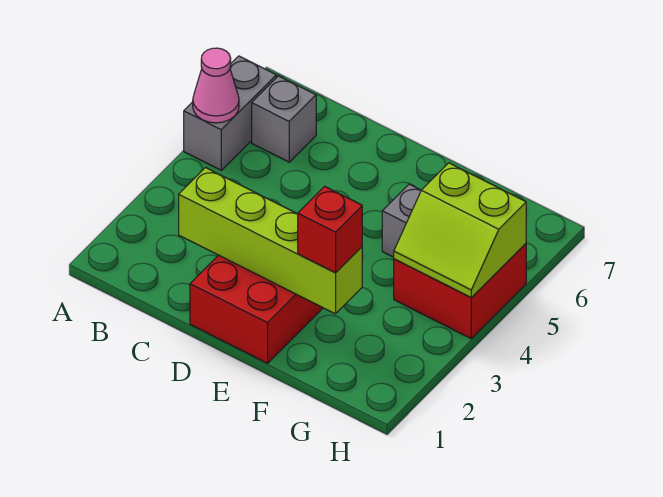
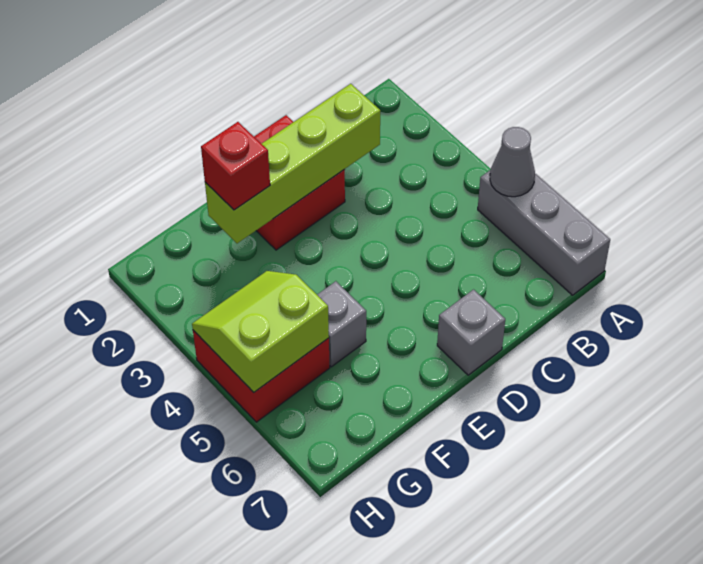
grey brick A5:A6 level 1 -> grey brick A5:A7 level 1
pink cone A5 level 2 -> grey cone A5 level 2
grey brick B6 level 1 -> grey brick D7 level 1

